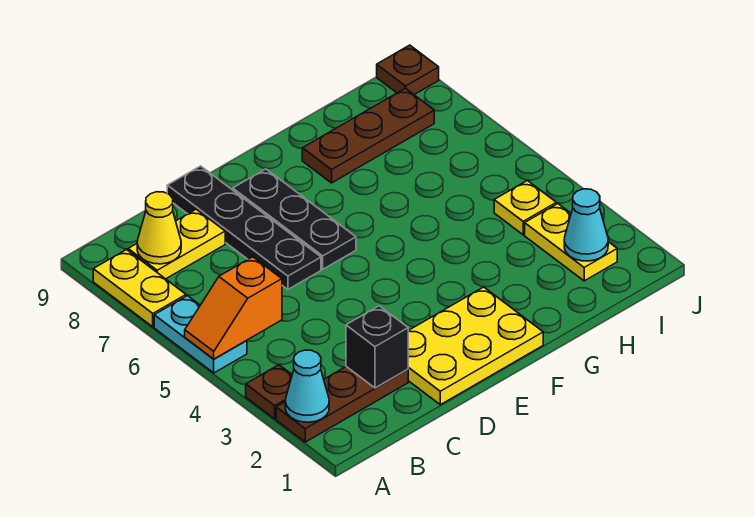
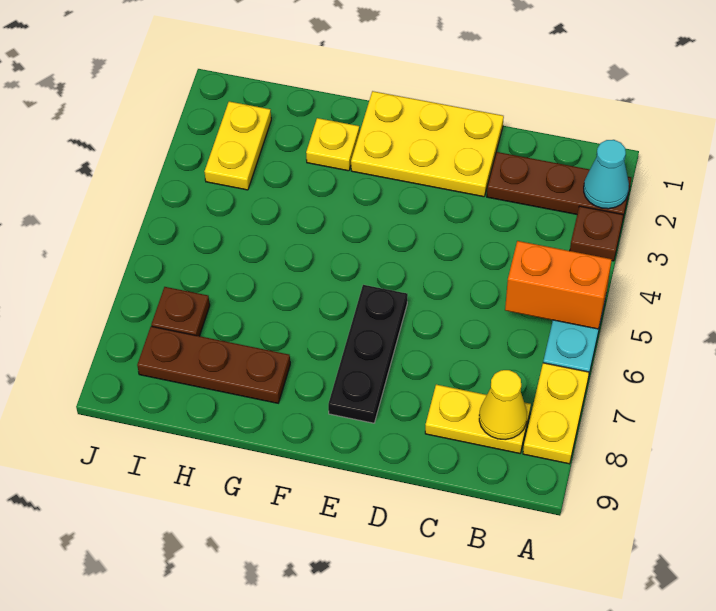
orange slope A5:B5 level 2 top B -> orange brick A5:B5 level 2
black brick C2 level 2 -> none
black plate D6:D9 level 1 -> none
cyan cone I2 level 2 -> none
yellow plate I4 level 1 -> yellow plate G2 level 1
brown plate J9 level 1 -> brown plate I7 level 1

